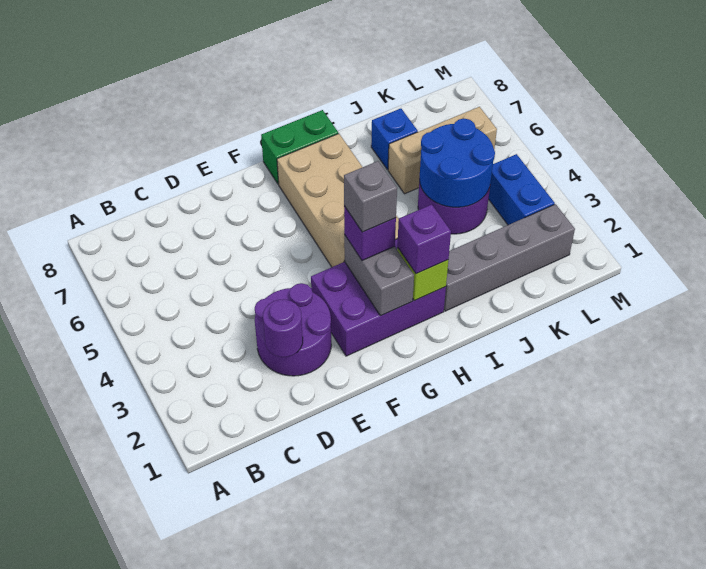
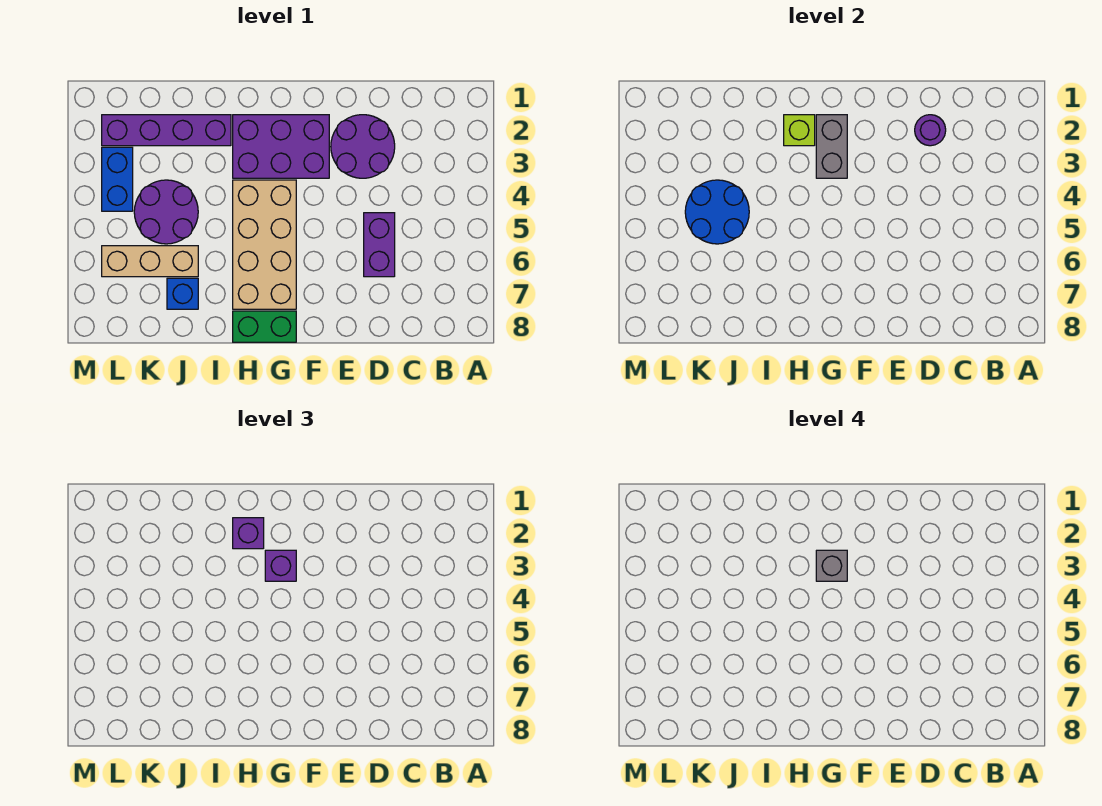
none -> purple brick D5:D6 level 1
grey brick I2:L2 level 1 -> purple brick I2:L2 level 1

